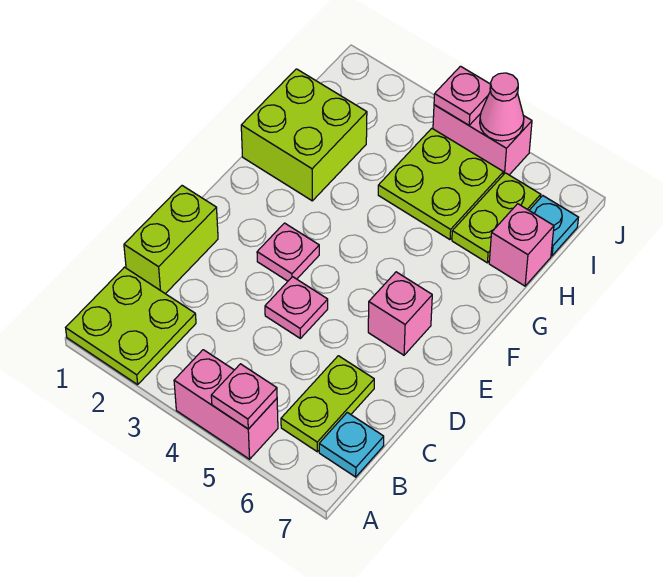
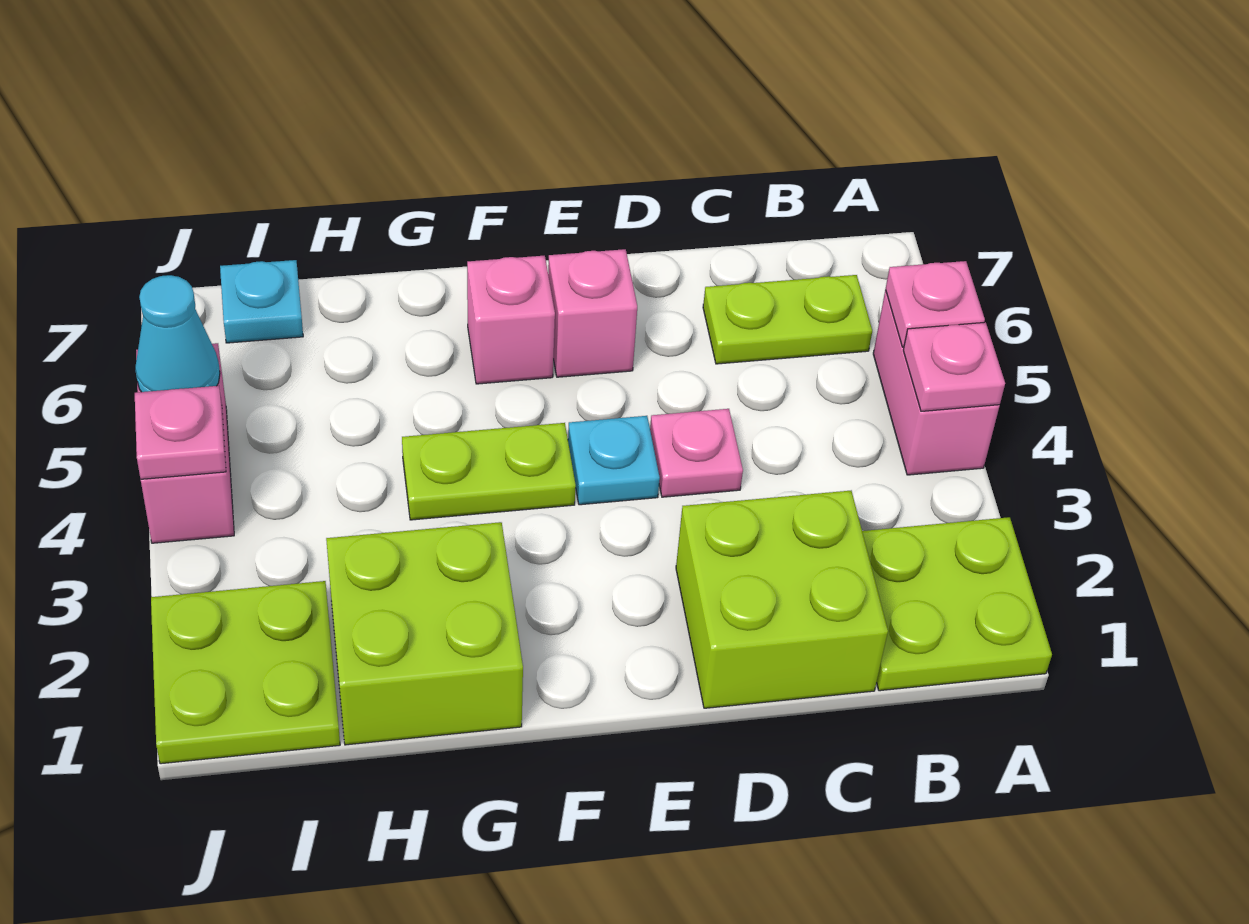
cyan plate B7 level 1 -> cyan plate E4 level 1
lime brick C1:D1 level 1 -> lime brick C1:D2 level 1
pink plate E3 level 1 -> pink plate A4 level 2
lime plate H4:I5 level 1 -> lime plate I1:J2 level 1
lime plate H6:I6 level 1 -> lime plate F4:G4 level 1
pink brick H7 level 1 -> pink brick F6 level 1
pink cone J5 level 2 -> cyan cone J5 level 2

